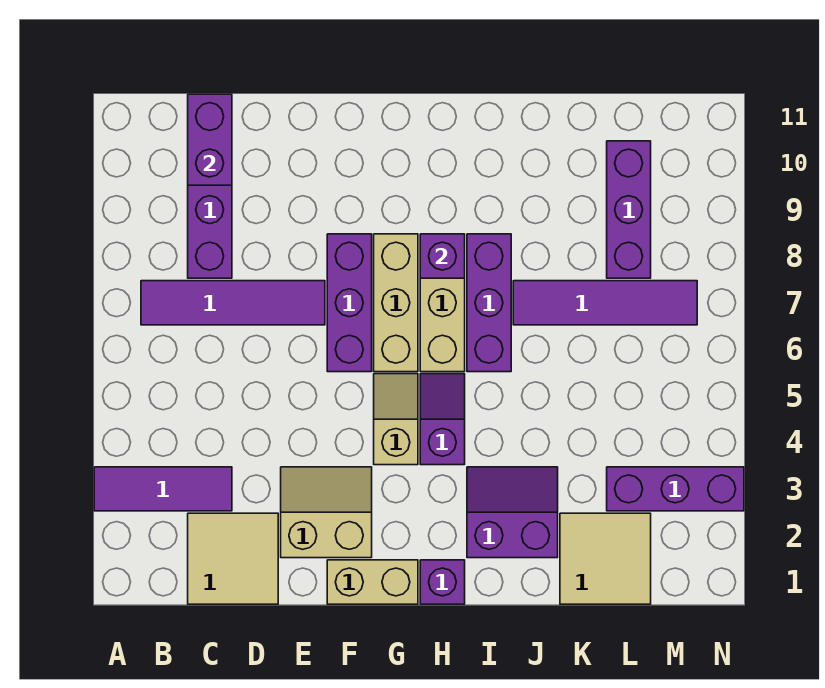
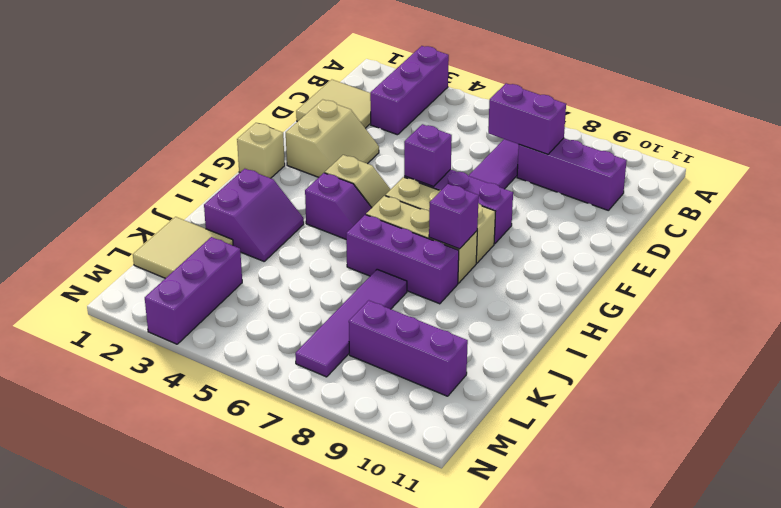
purple tile A3:C3 level 1 -> purple brick A3:C3 level 1
purple brick C10:C11 level 2 -> purple brick C7:C8 level 2
tan brick F1:G1 level 1 -> tan brick G1 level 1
purple brick H1 level 1 -> purple brick F6 level 2

